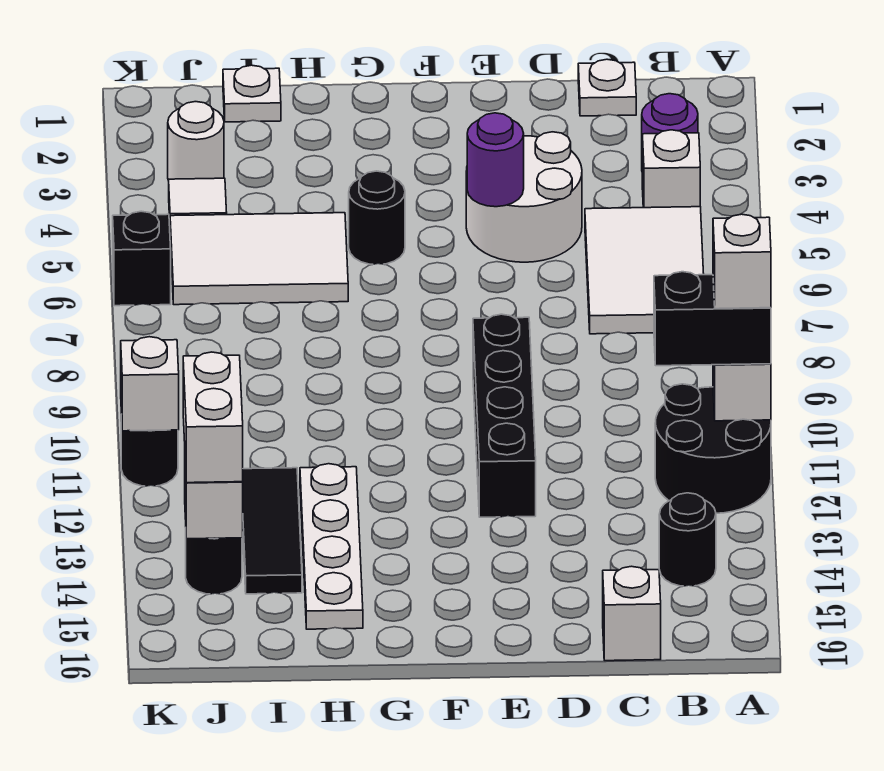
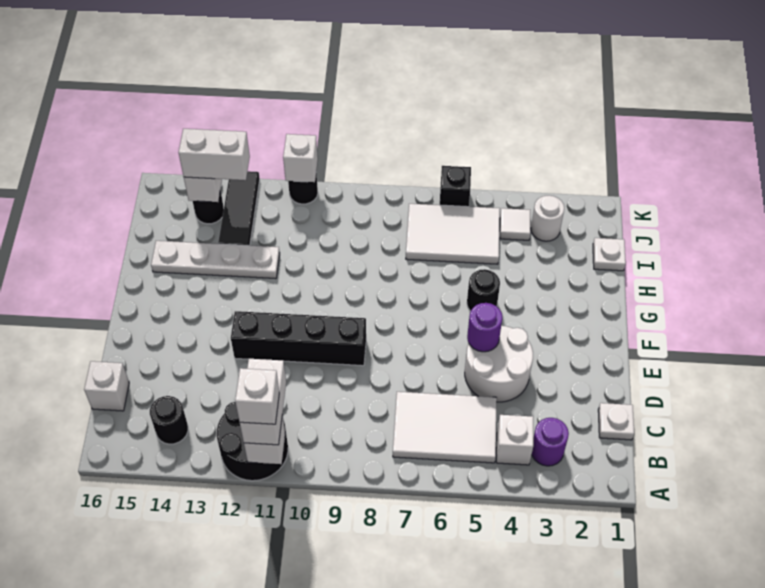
black brick A11:B11 level 3 -> white brick A11:B11 level 3
white tile H5:J6 level 1 -> white tile I5:J7 level 1
black tile I12:I14 level 1 -> black tile I13:K13 level 1

